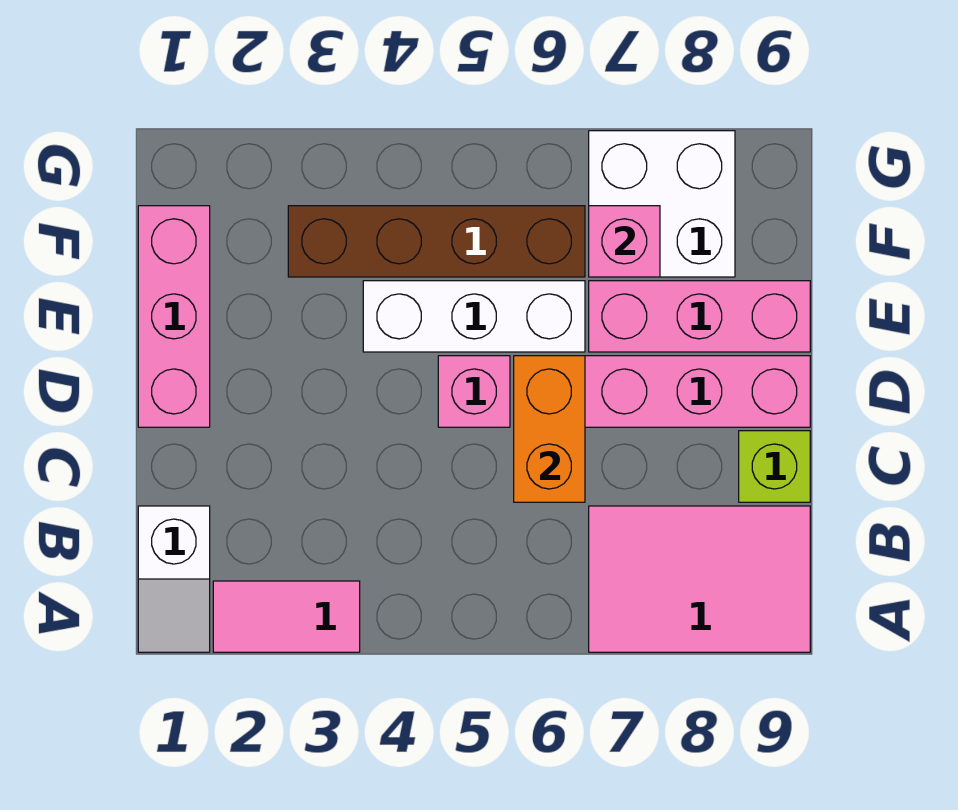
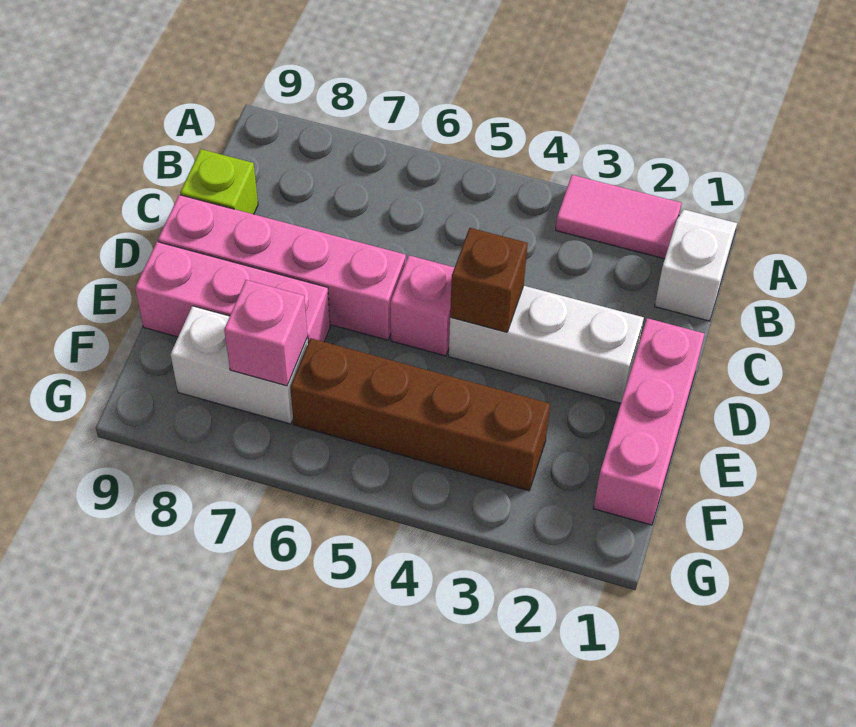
pink tile A7:B9 level 1 -> none
orange brick C6:D6 level 2 -> none
none -> brown brick D4 level 2
white brick E4:E6 level 1 -> white brick D2:D4 level 1
white brick F7:G8 level 1 -> white brick F7:F8 level 1

